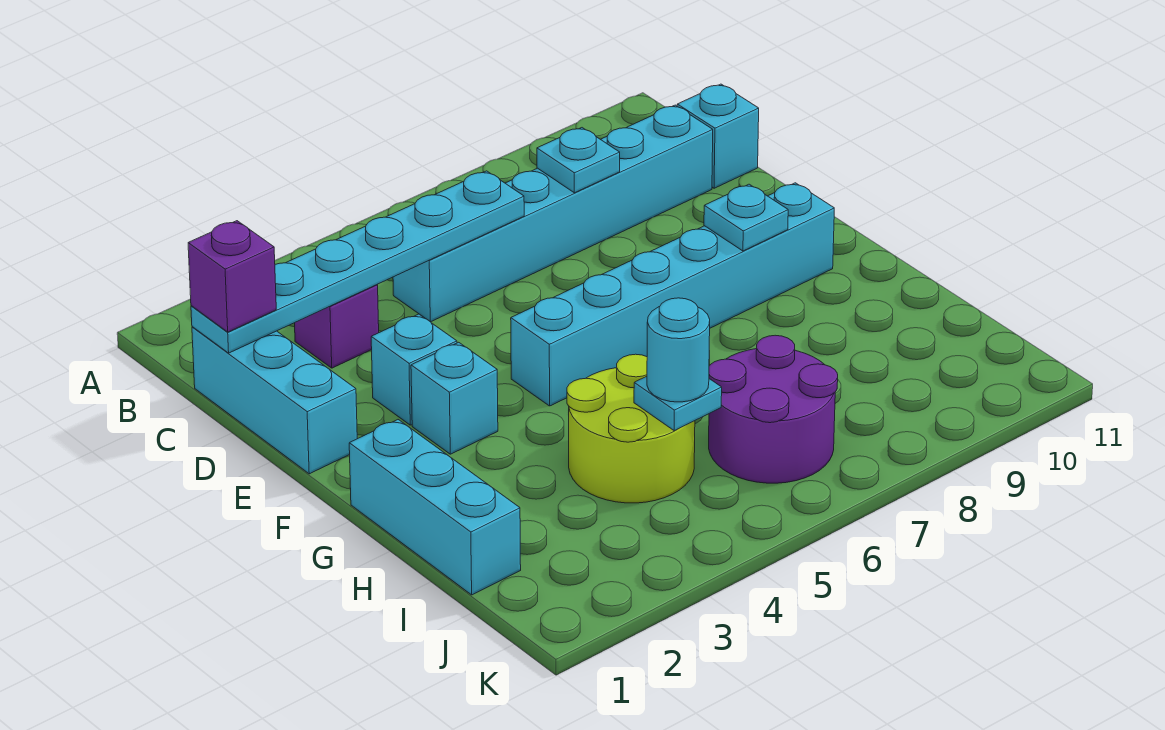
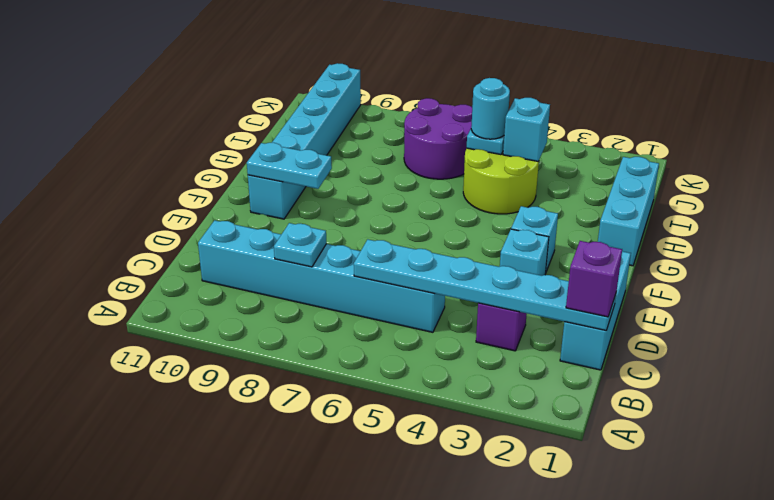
cyan brick C11 level 1 -> cyan brick I4 level 2
cyan brick F5:F10 level 1 -> cyan brick F10:K10 level 1
cyan plate F9 level 2 -> cyan plate F9:F10 level 2

